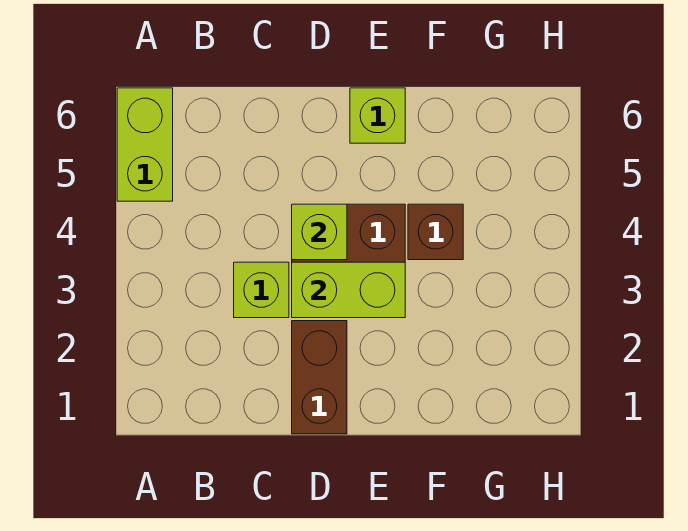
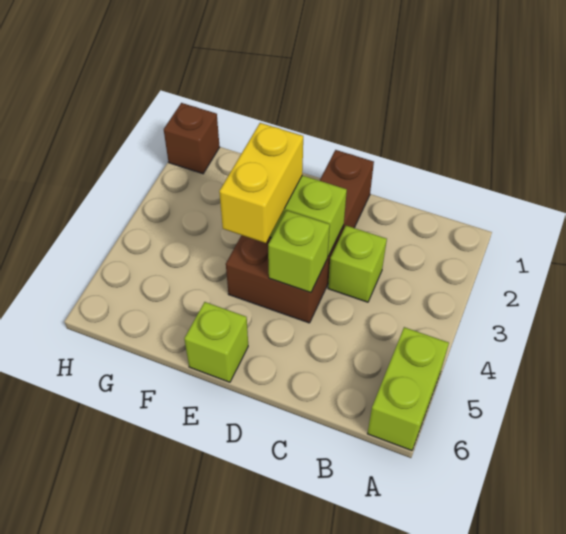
none -> yellow brick E3:E4 level 3
brown brick F4 level 1 -> brown brick H1 level 1

